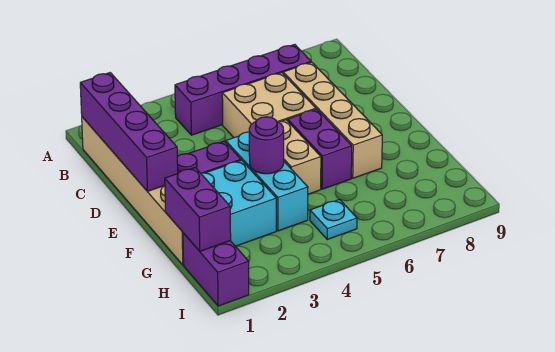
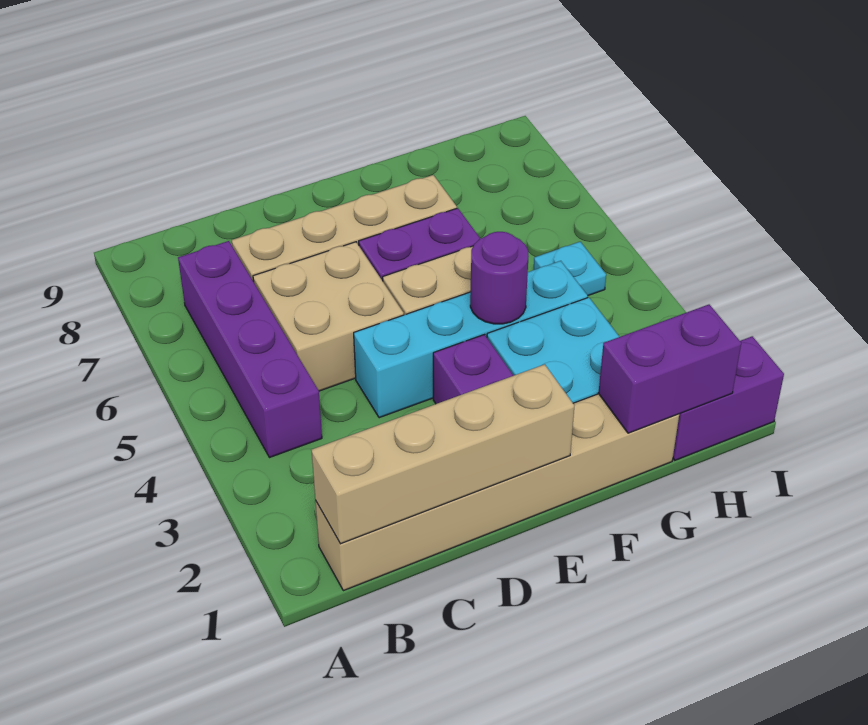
purple brick B1:E1 level 2 -> tan brick B1:E1 level 2
cyan brick E4:G4 level 1 -> cyan brick D4:G4 level 1

